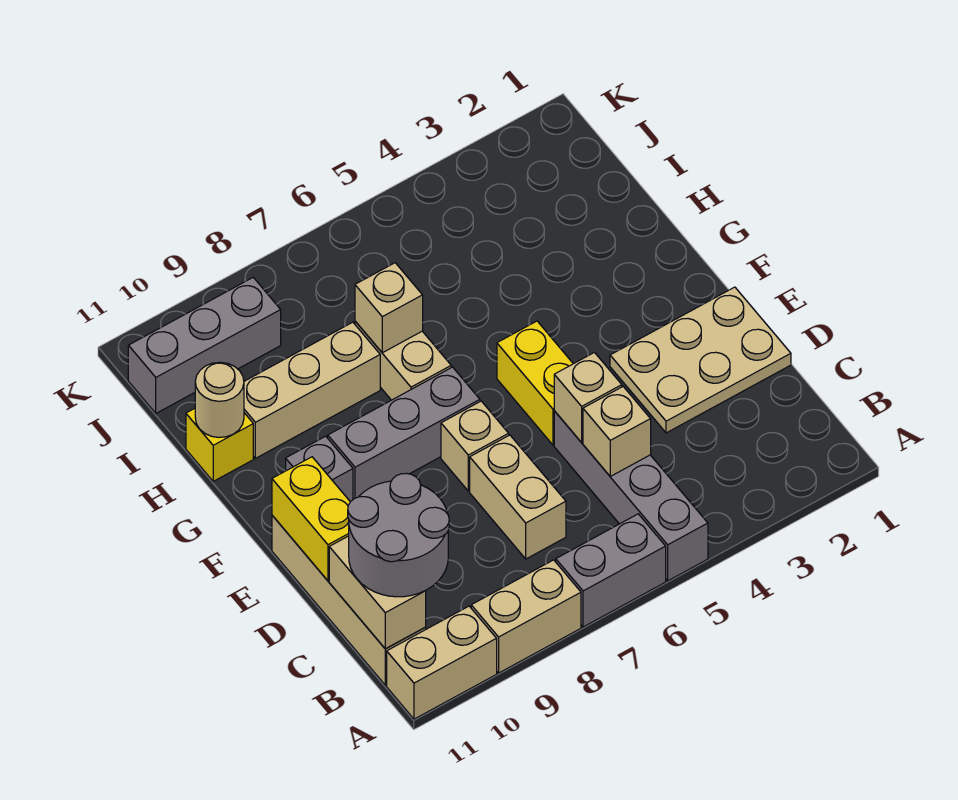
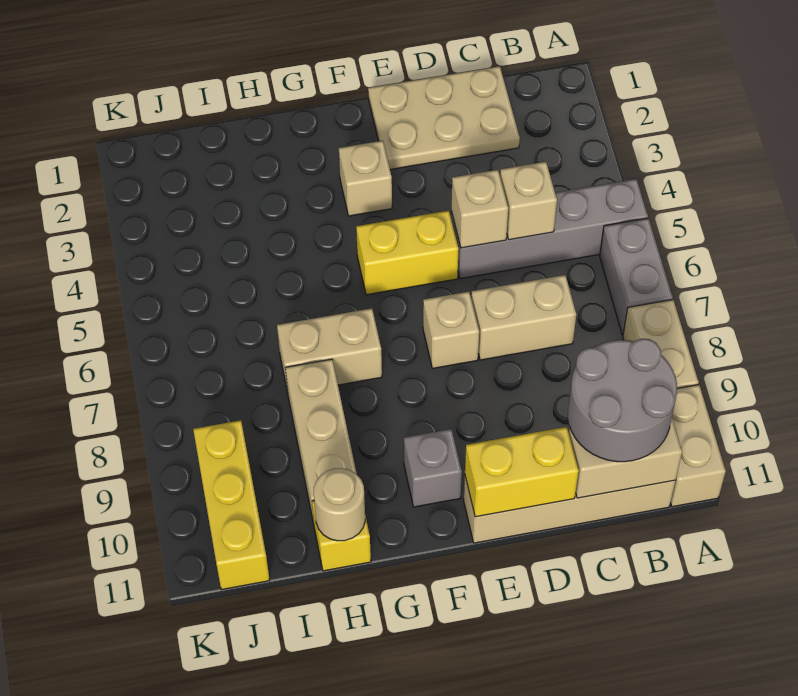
tan plate D1:E3 level 1 -> tan plate C1:E2 level 1
grey brick F7:F9 level 1 -> none
tan brick H7 level 2 -> tan brick F3 level 1
grey brick J9:J11 level 1 -> yellow brick J9:J11 level 1

